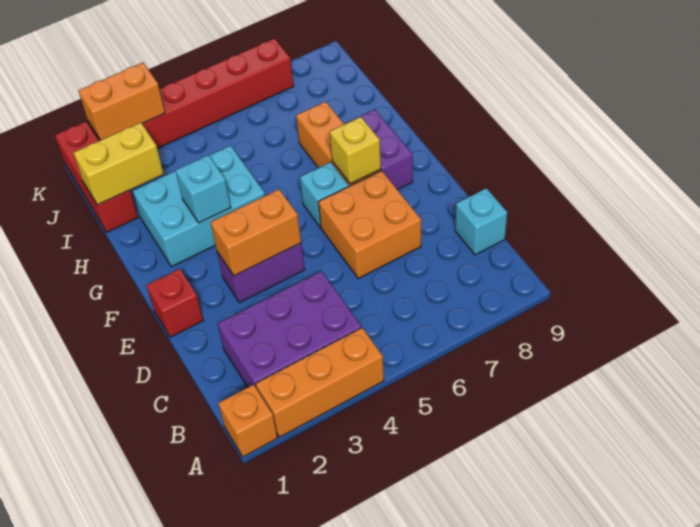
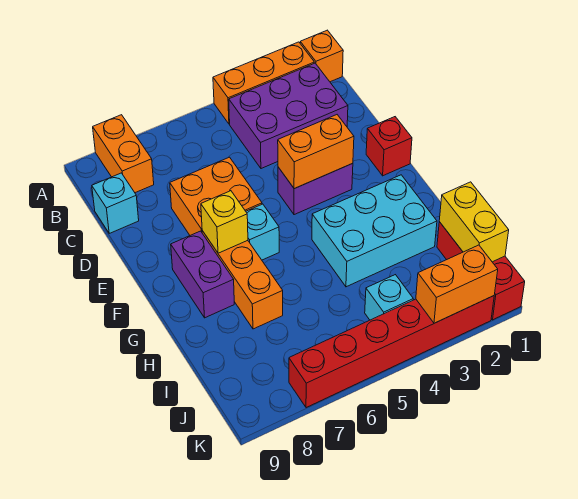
none -> orange brick A8:B8 level 1
cyan brick G3 level 2 -> cyan brick J4 level 1
yellow brick I1:I2 level 2 -> yellow brick I1:J1 level 2

